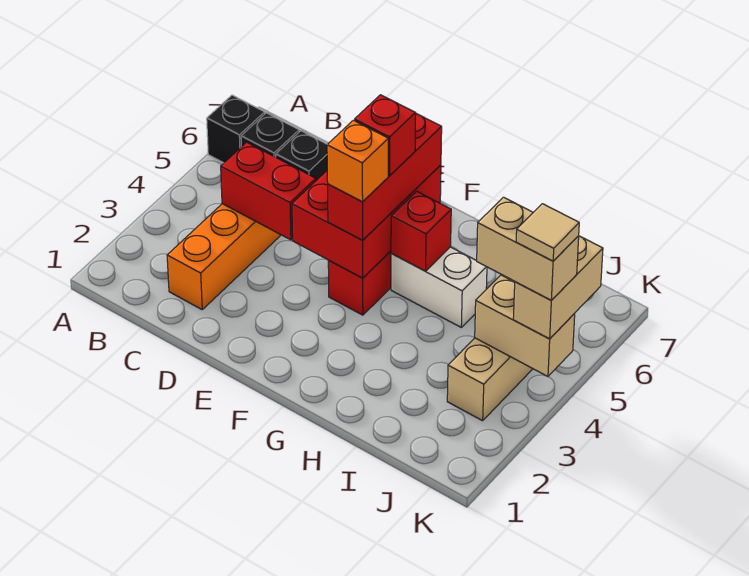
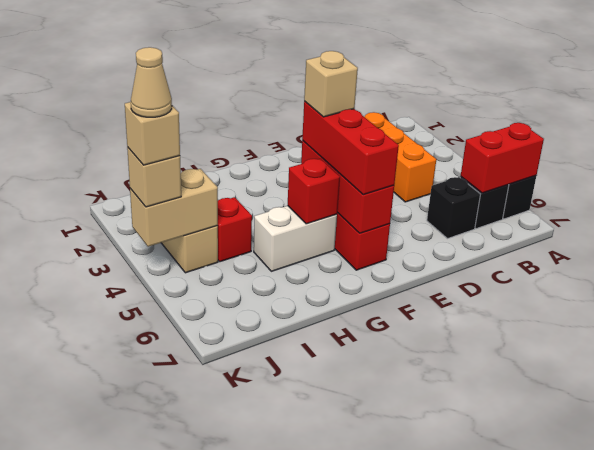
red brick C4:D4 level 2 -> red brick A6:B6 level 2
red brick E4:F6 level 2 -> red brick F4:F6 level 2
orange brick F4 level 4 -> tan brick F4 level 4
red brick F5 level 4 -> red brick I4 level 1
tan brick J4:K4 level 4 -> tan brick K4 level 4
tan brick K4:K5 level 3 -> tan brick K4 level 3
tan tile K4 level 5 -> tan cone K4 level 5

